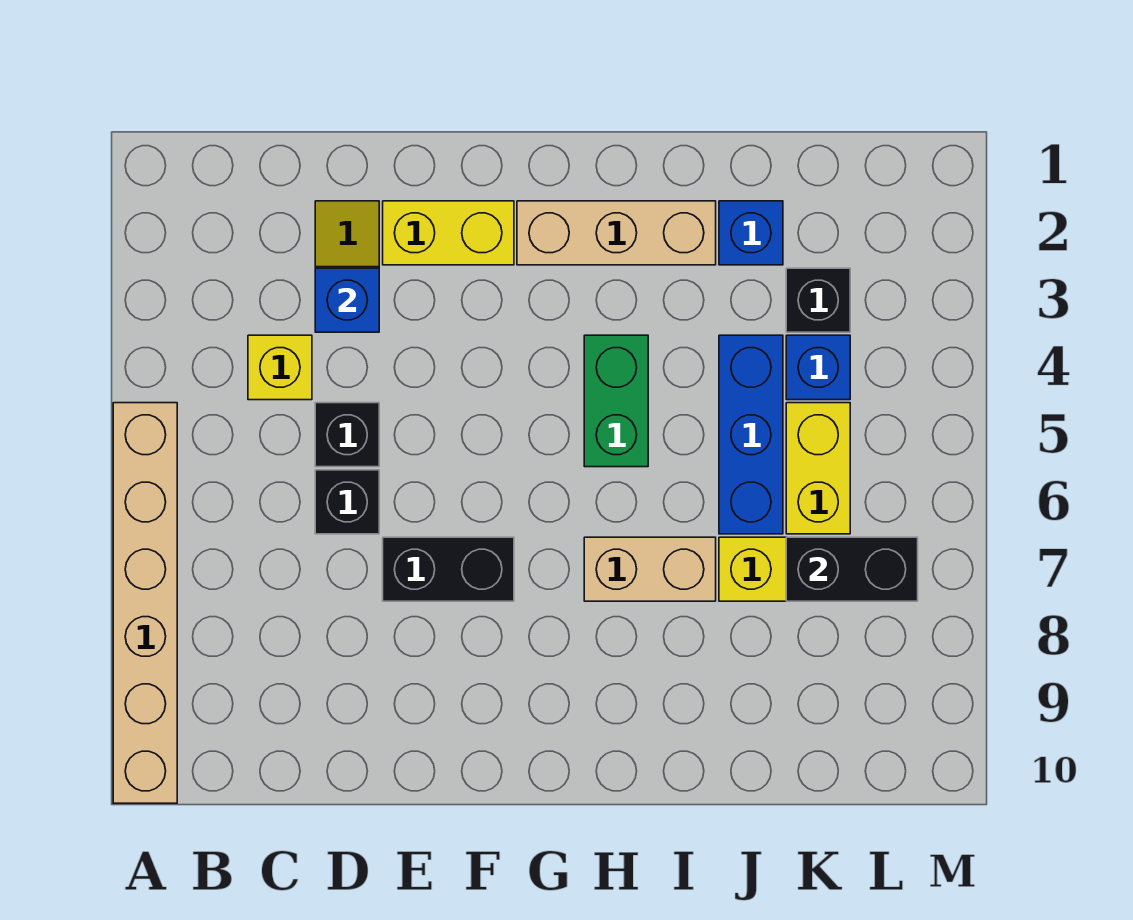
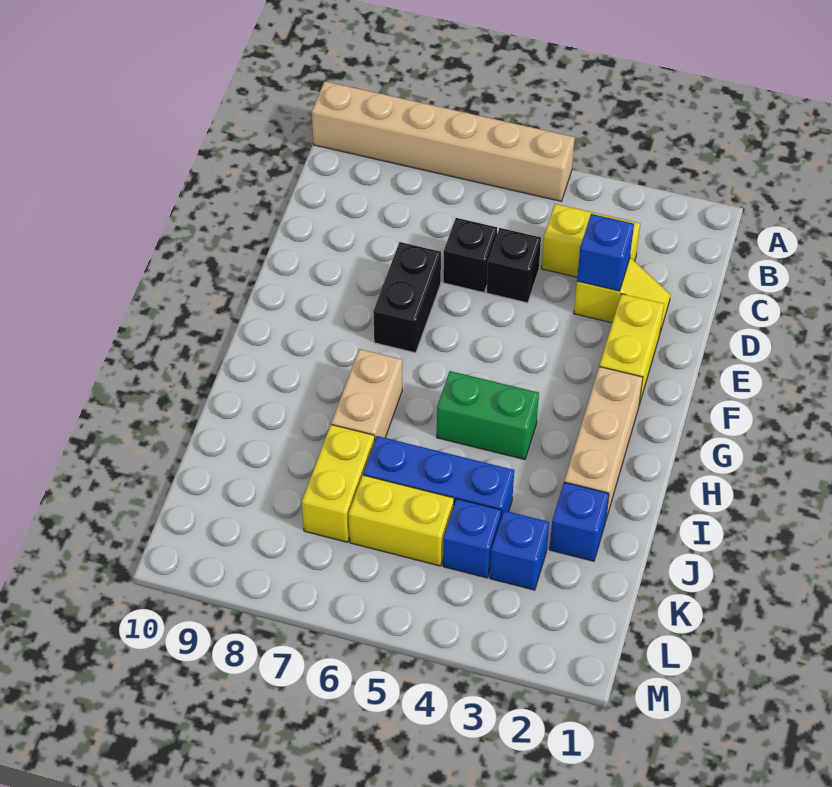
yellow brick C4 level 1 -> yellow brick C3:C4 level 1
black brick K3 level 1 -> blue brick K3 level 1
black brick K7:L7 level 2 -> none

